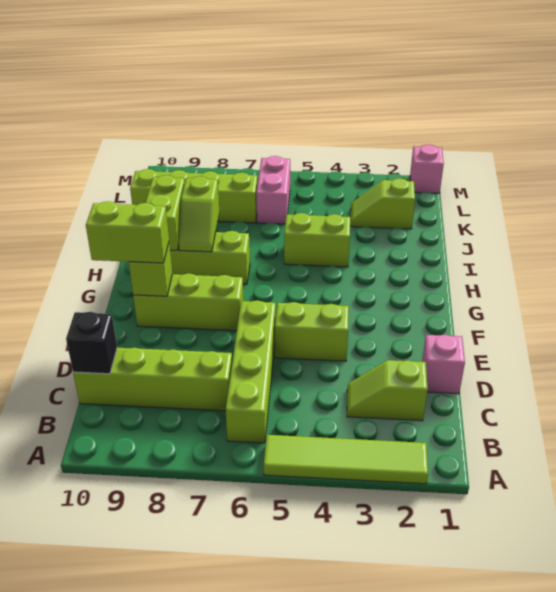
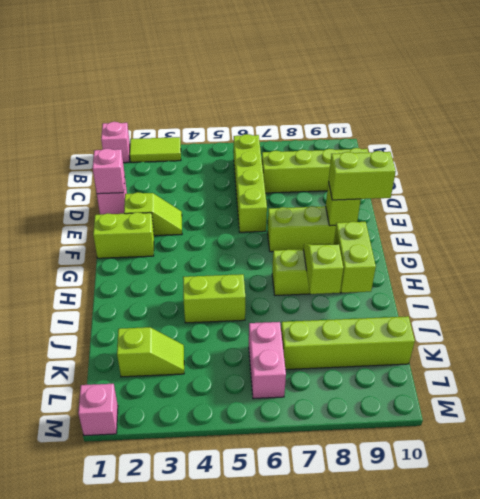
none -> pink brick A1 level 1
lime tile A2:A5 level 1 -> lime tile A2:A3 level 1
lime slope C2:C3 level 1 top 2 -> lime slope E2:E3 level 1 top 2
black brick C10 level 2 -> none
none -> pink brick D1 level 2
lime brick E4:E5 level 1 -> lime brick F1:F2 level 1

